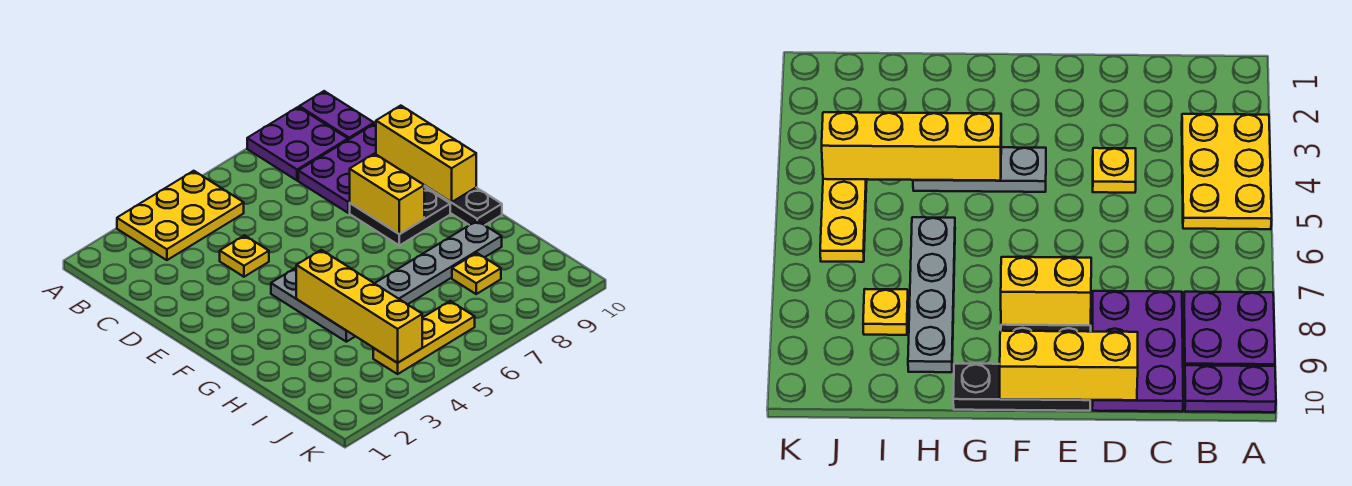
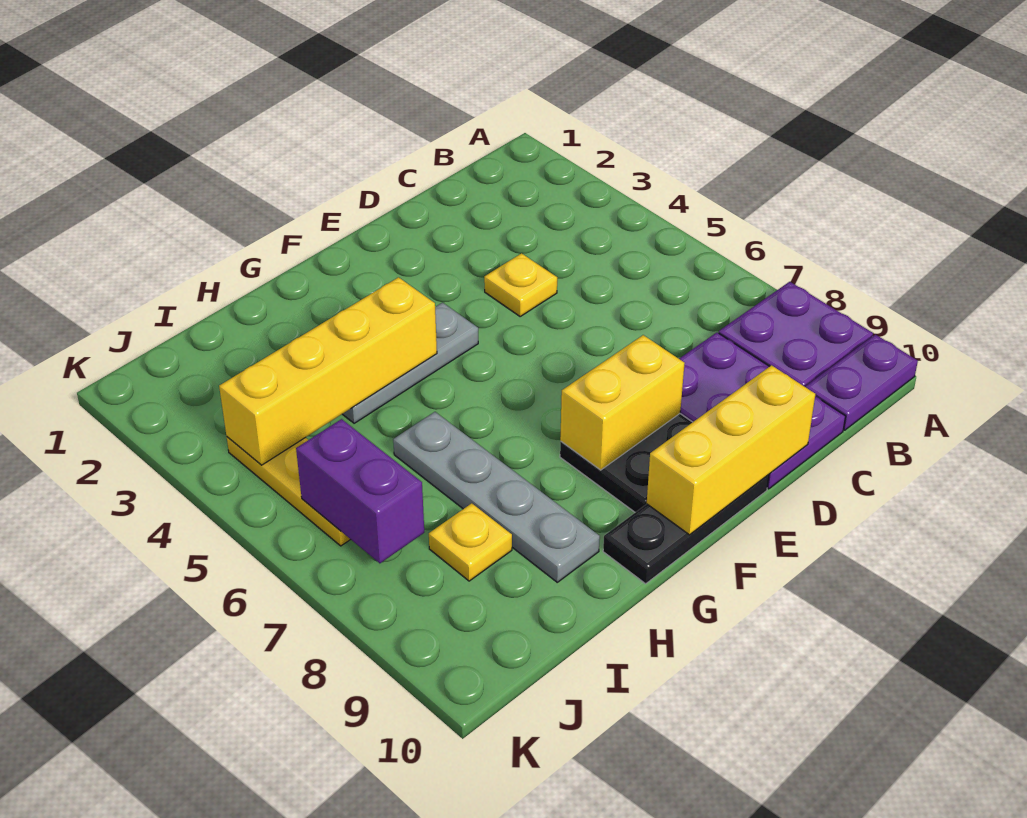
yellow plate A3:B5 level 1 -> none
none -> purple brick J6:J7 level 2

